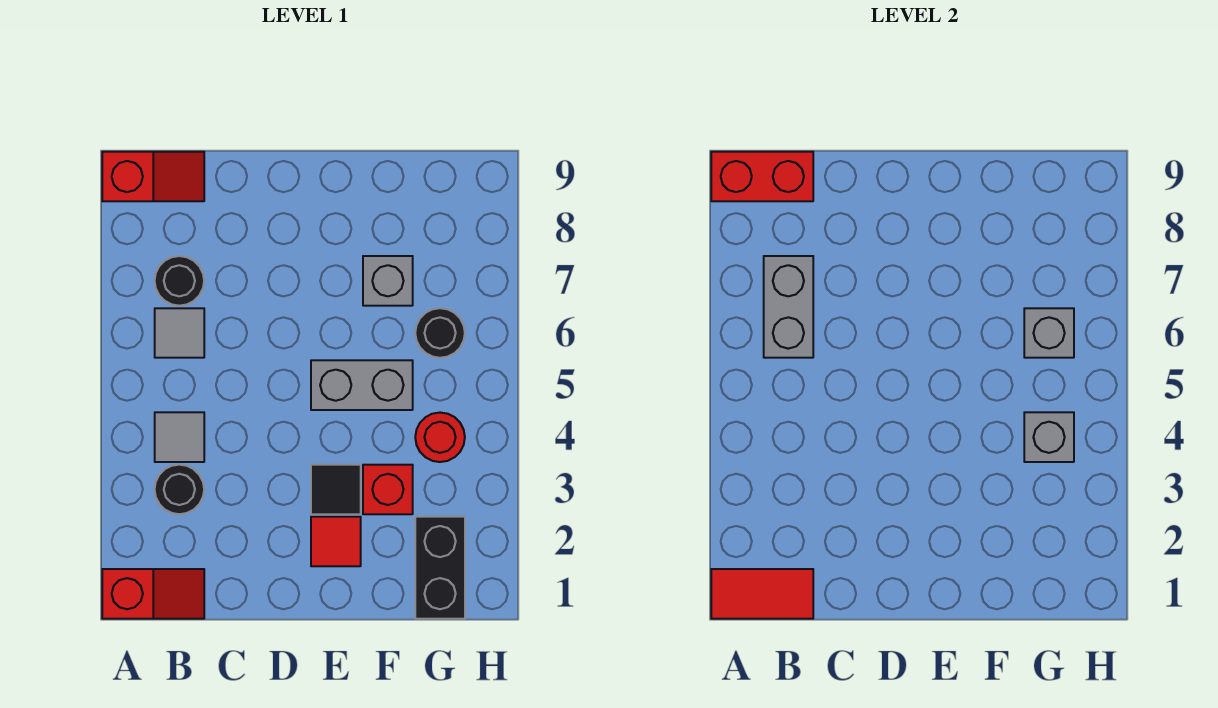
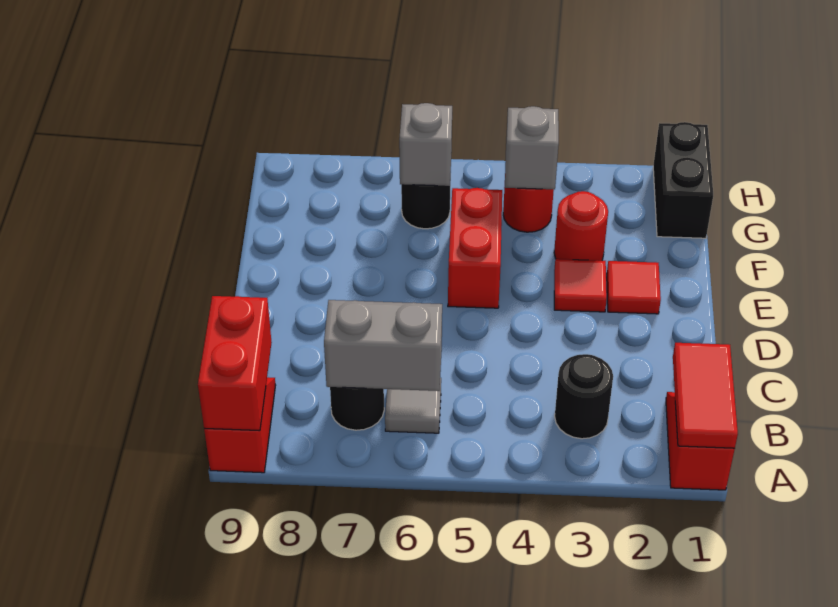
grey tile B4 level 1 -> none
black tile E3 level 1 -> red tile E3 level 1
grey brick E5:F5 level 1 -> red brick E5:F5 level 1
red brick F3 level 1 -> red round brick F3 level 1
grey brick F7 level 1 -> none
black brick G1:G2 level 1 -> black brick G1:H1 level 1

